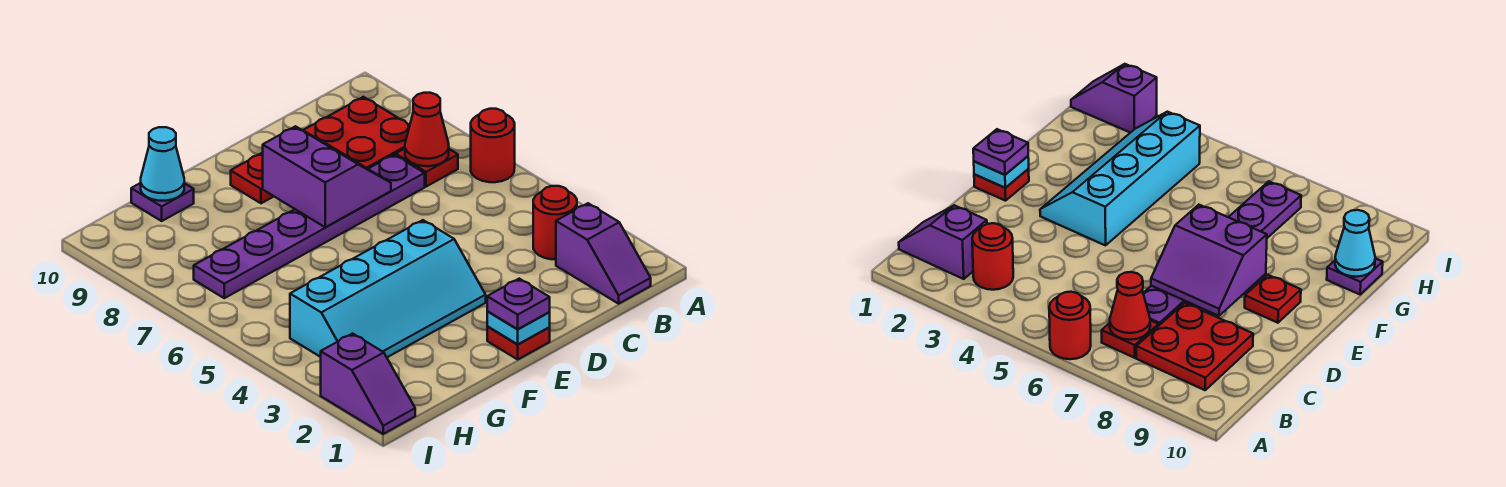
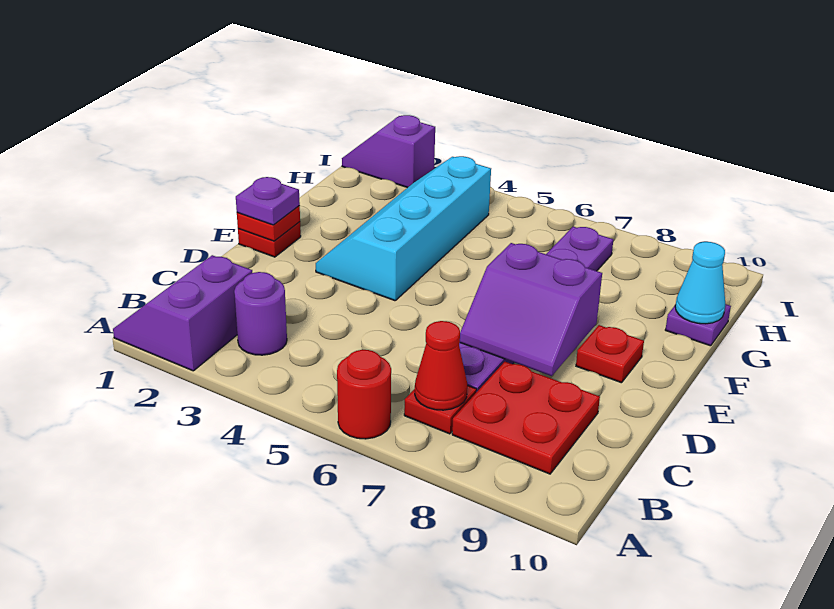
purple slope B1:B2 level 1 top 2 -> purple slope A1:B2 level 1 top 2
red round brick B3 level 1 -> purple round brick B3 level 1
cyan plate E1 level 2 -> red plate E1 level 2

